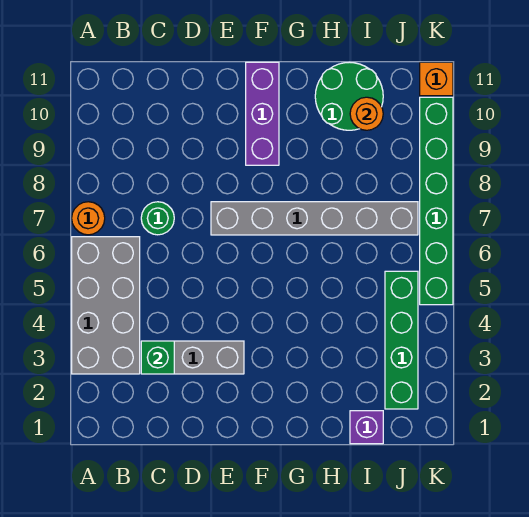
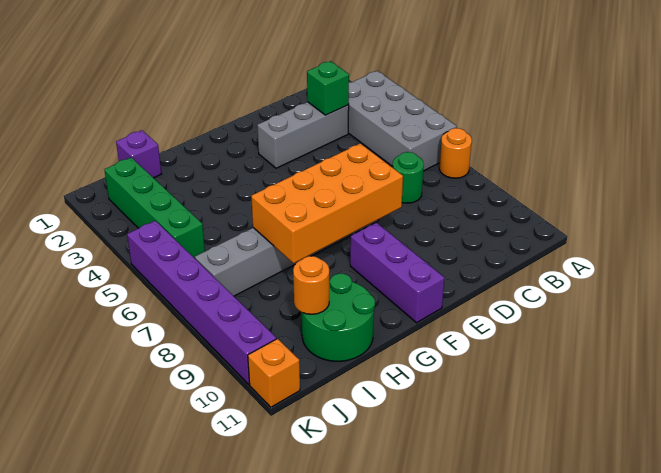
none -> orange brick E7:H8 level 2
green brick K5:K10 level 1 -> purple brick K5:K10 level 1

